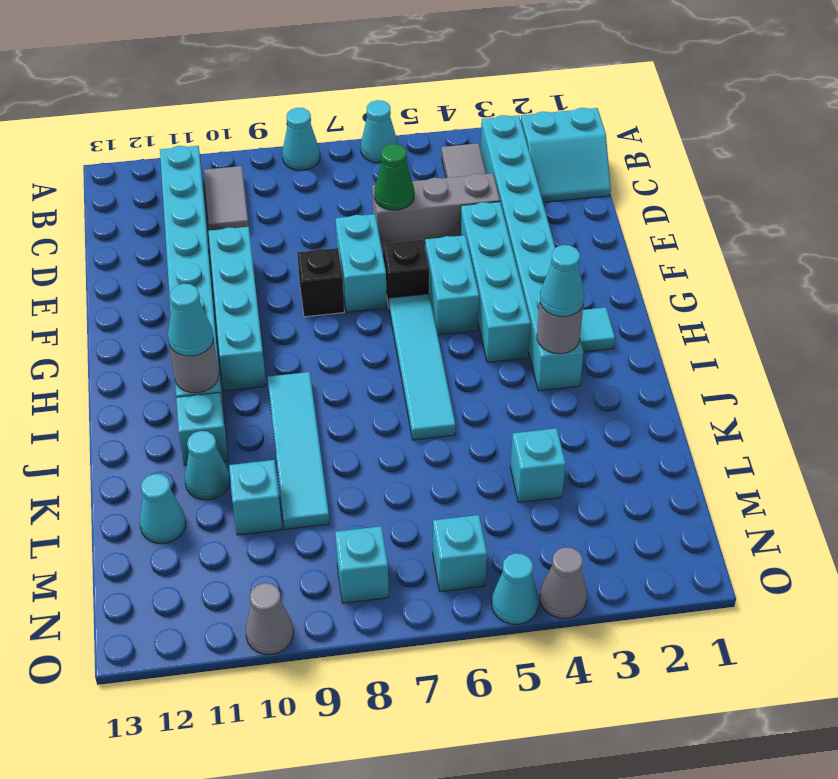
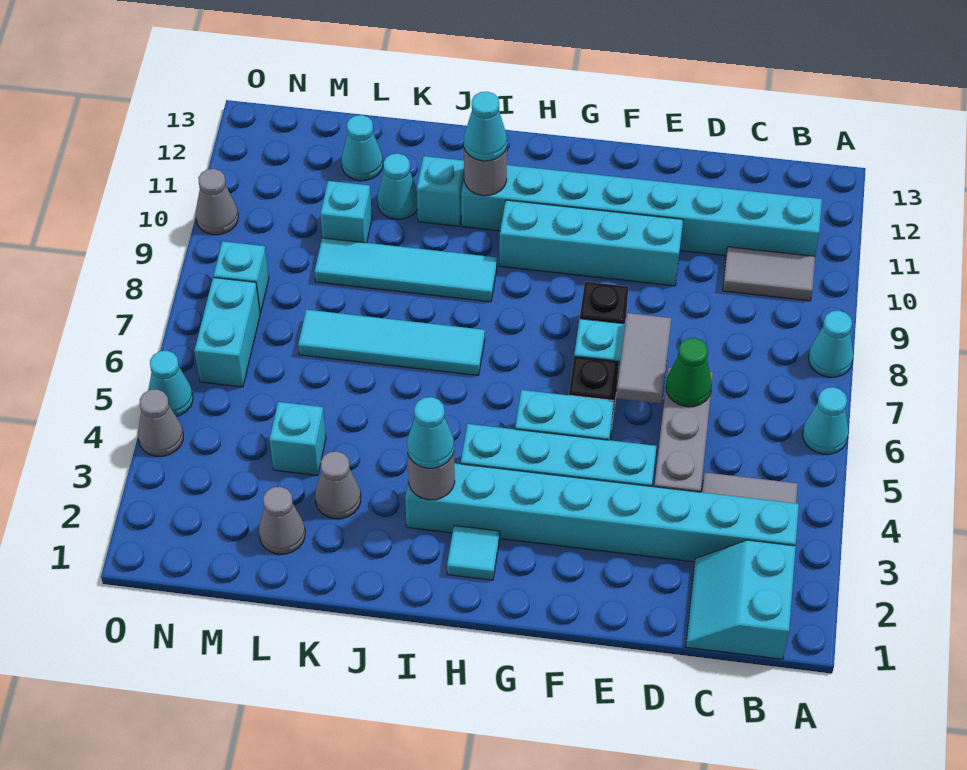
none -> grey tile E6:E7 level 2
cyan tile G6:J6 level 1 -> cyan tile I7:L7 level 1
none -> grey cone K3 level 1
none -> grey cone L2 level 1
cyan brick N6 level 1 -> cyan brick N6:N7 level 1

